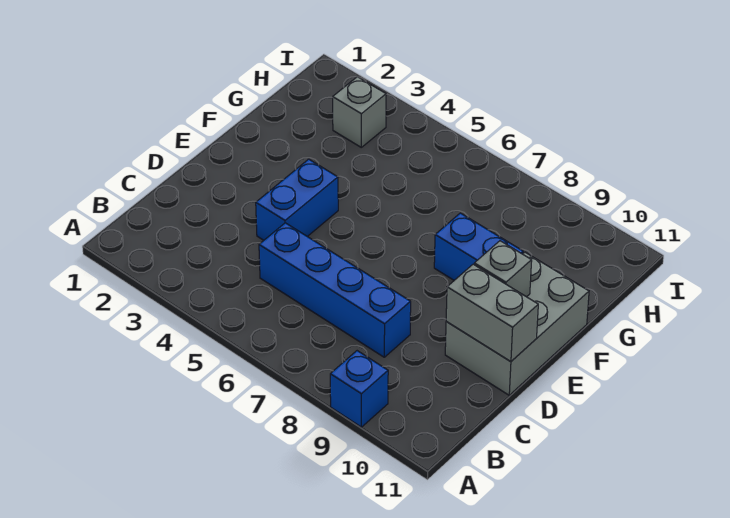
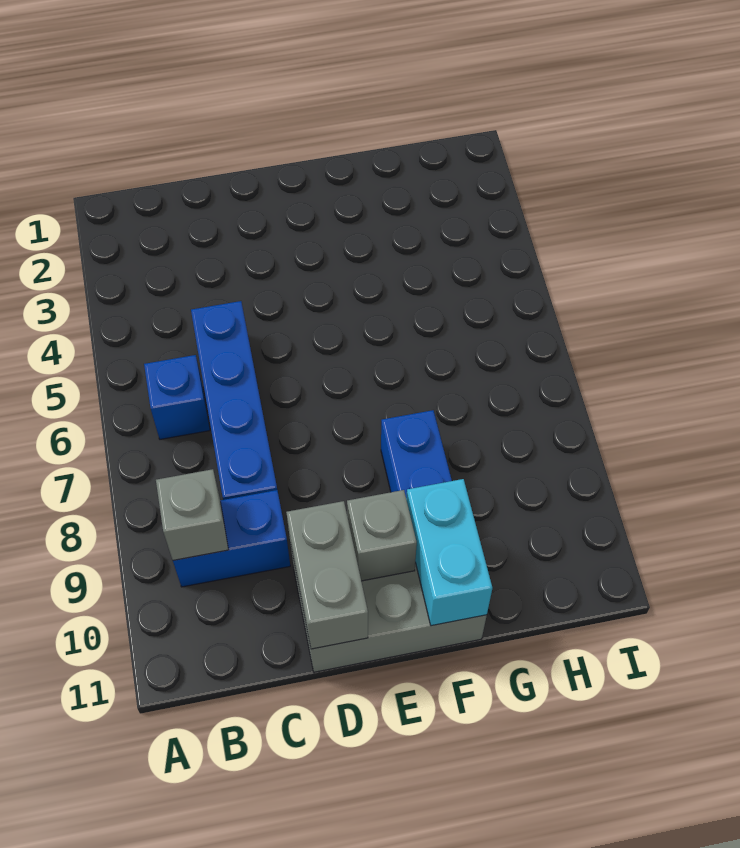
blue brick A9 level 1 -> blue brick B6 level 1
blue brick D4:E4 level 1 -> blue brick B9:C9 level 1
none -> cyan brick F10:F11 level 2
grey brick H3 level 1 -> grey brick B9 level 2

